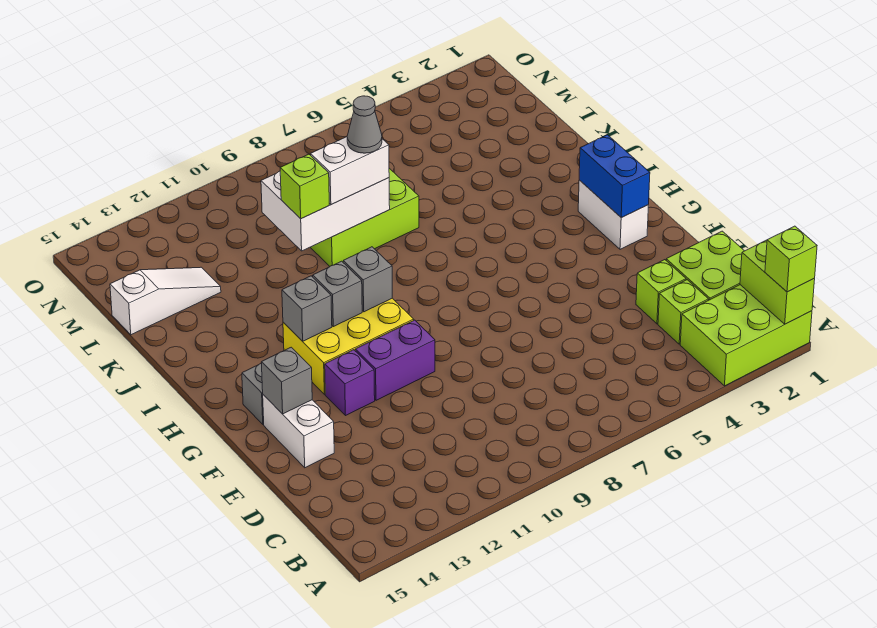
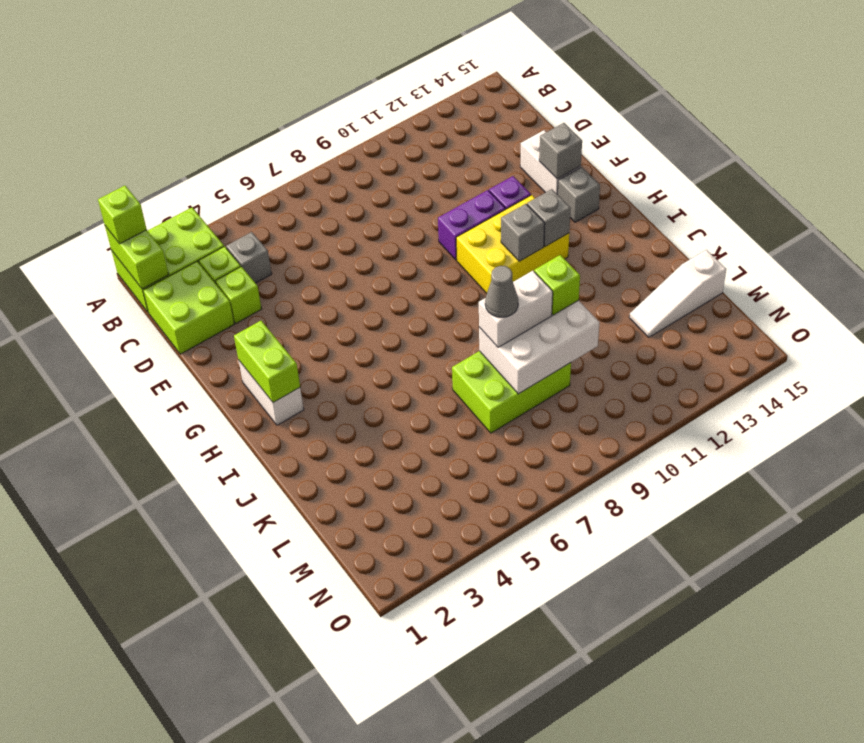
blue brick G2:H2 level 2 -> lime brick G2:H2 level 2
grey brick H10 level 2 -> grey brick C4 level 1

